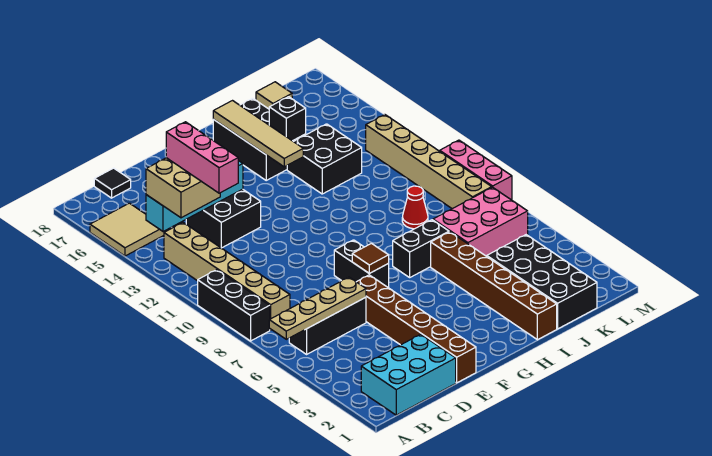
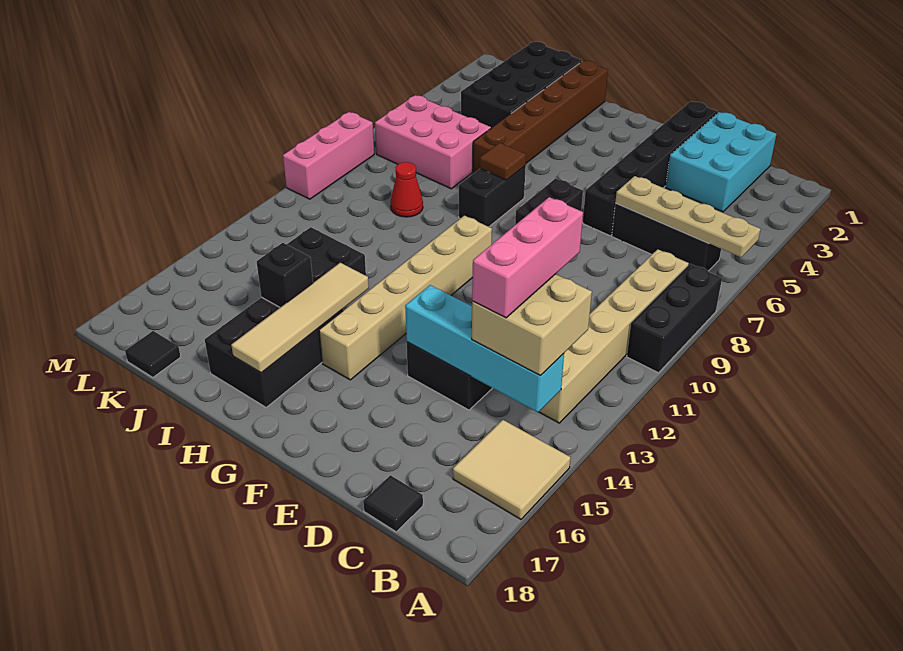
cyan brick B1:D2 level 1 -> cyan brick C1:D3 level 1
brown brick E1:E6 level 1 -> black brick E1:E6 level 1
brown tile F7 level 2 -> brown tile H7 level 2
black brick H7:I7 level 1 -> black brick H7:H8 level 1
tan tile K18 level 1 -> black tile K18 level 1
tan brick L8:L13 level 1 -> tan brick G10:G15 level 1

